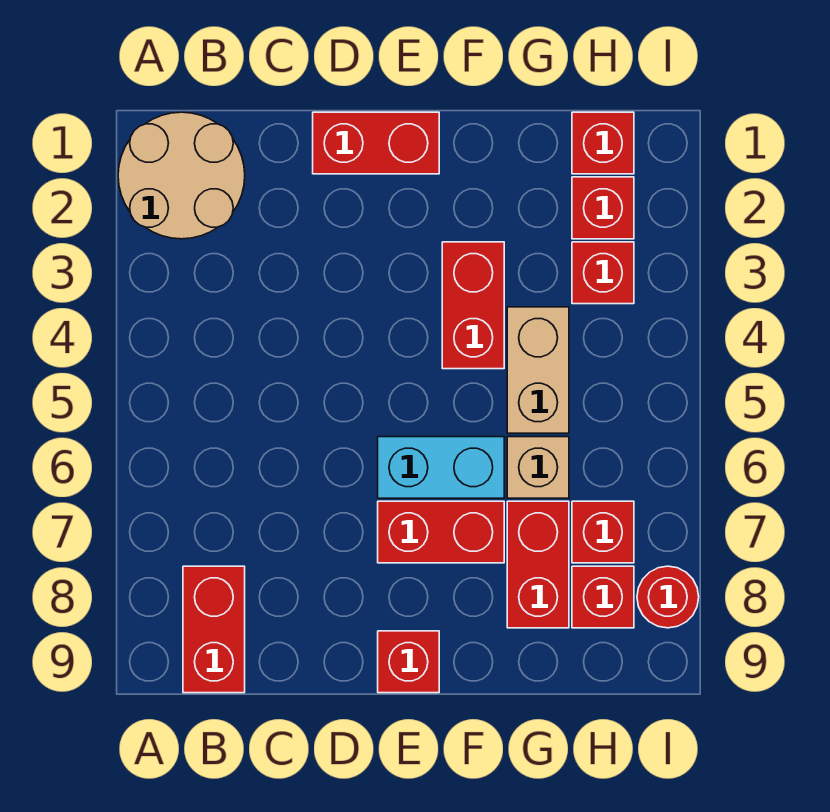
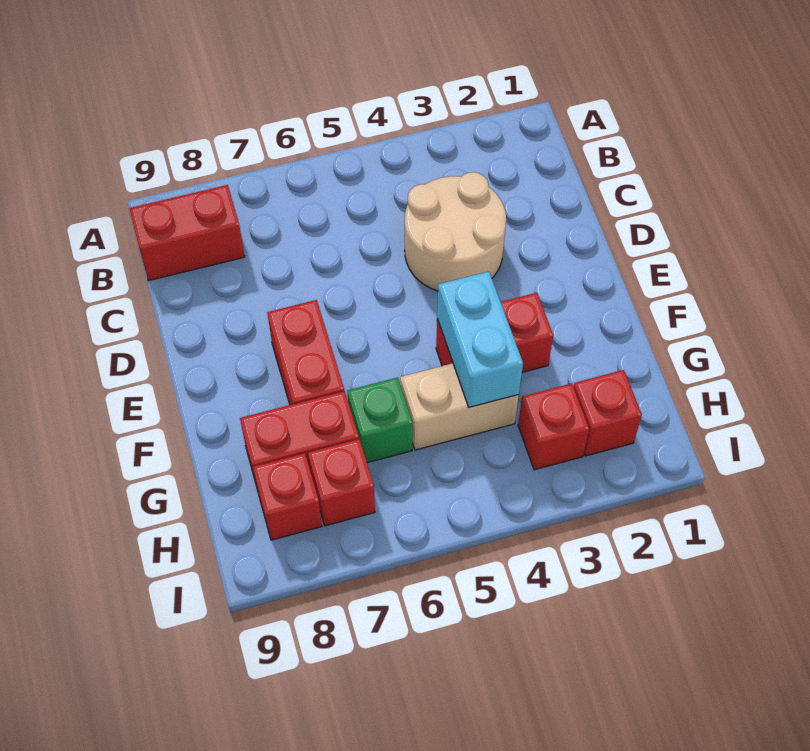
tan round brick A1:B2 level 1 -> tan round brick C3:D4 level 1
red brick D1:E1 level 1 -> none
cyan brick E6:F6 level 1 -> cyan brick F4:G4 level 2
red brick E9 level 1 -> none
tan brick G6 level 1 -> green brick G6 level 1
red brick H1 level 1 -> none
red round brick I8 level 1 -> none

